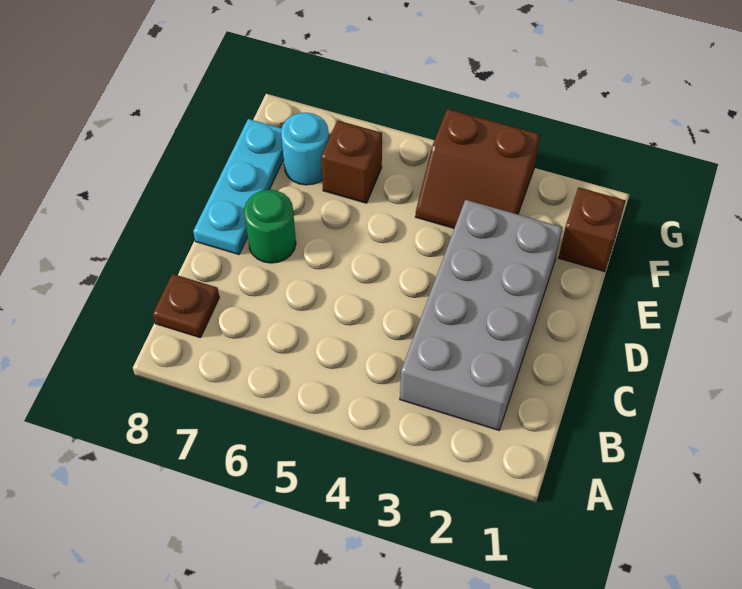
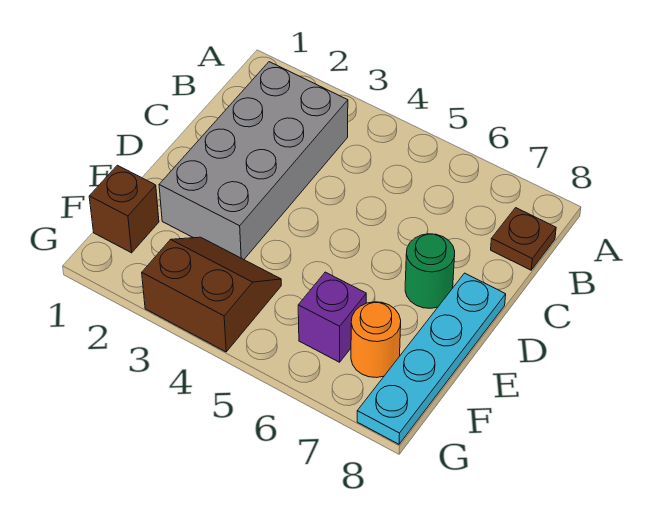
cyan plate D8:F8 level 1 -> cyan plate D8:G8 level 1
brown brick F6 level 1 -> purple brick F6 level 1
cyan round brick F7 level 1 -> orange round brick F7 level 1

